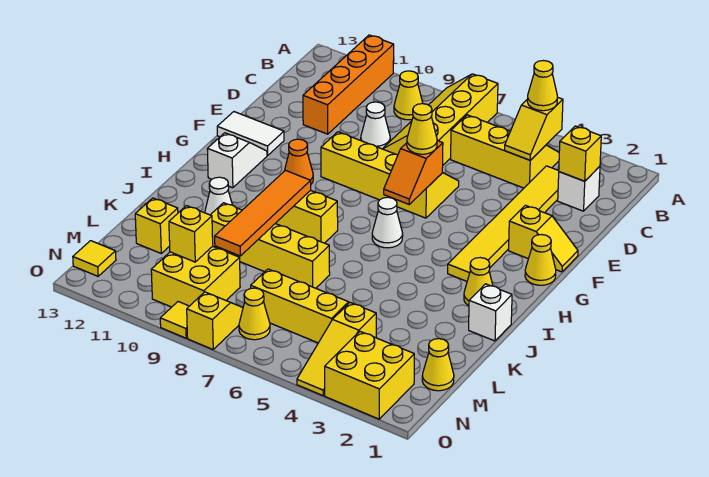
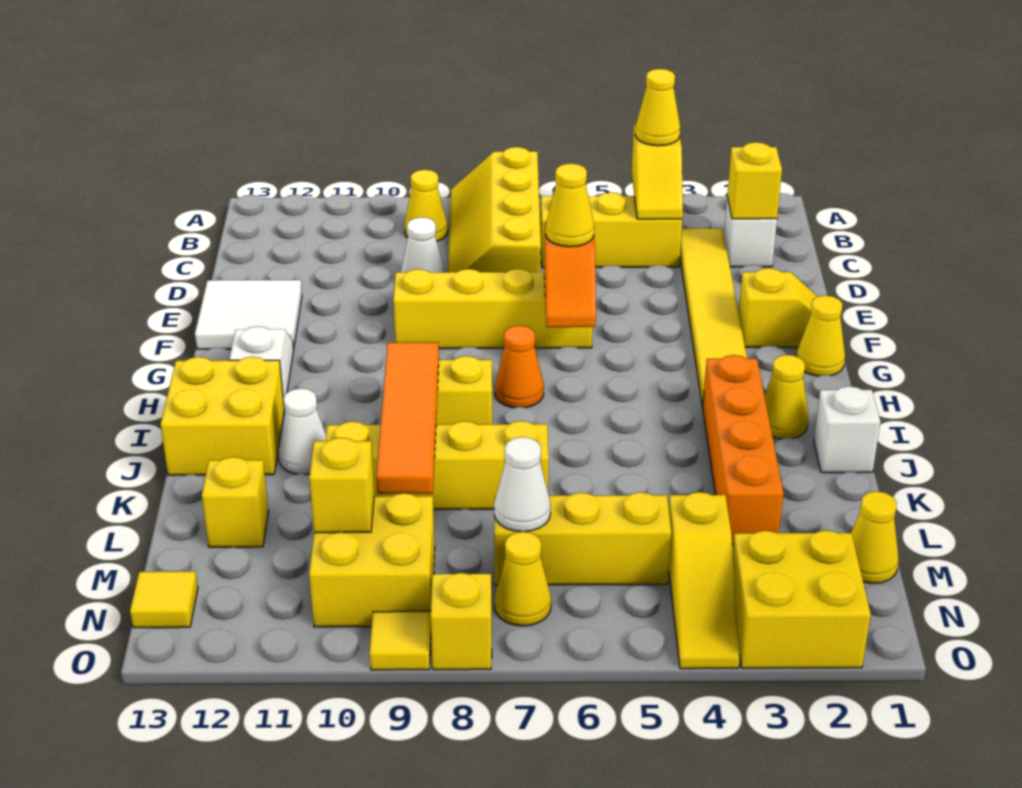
orange brick A11:D11 level 1 -> orange brick I3:L3 level 1
white tile F12:F13 level 1 -> white tile E12:F13 level 1
orange cone G10 level 1 -> orange cone H7 level 1
white cone H6 level 1 -> white cone M7 level 2
none -> yellow brick I12:J13 level 1

